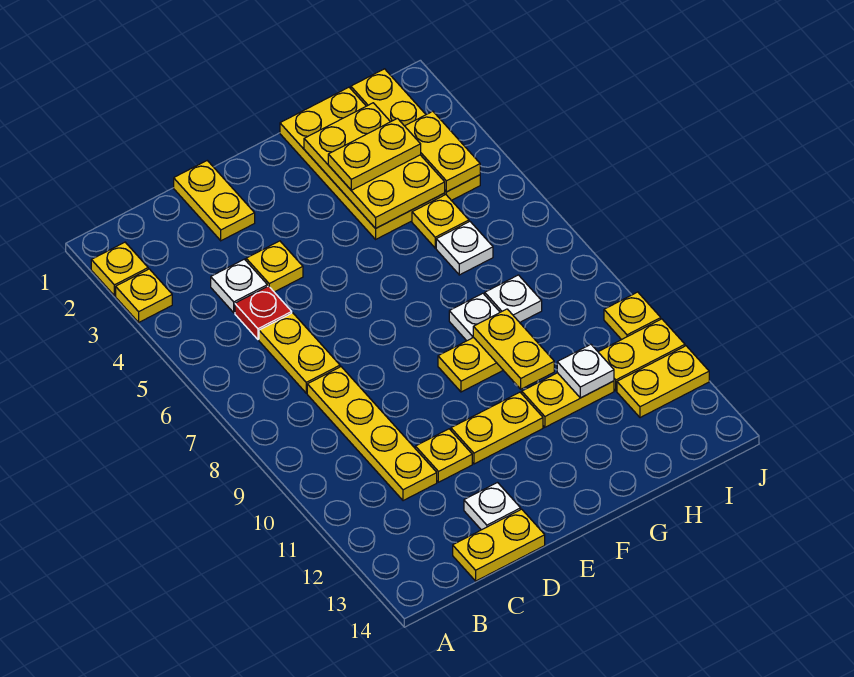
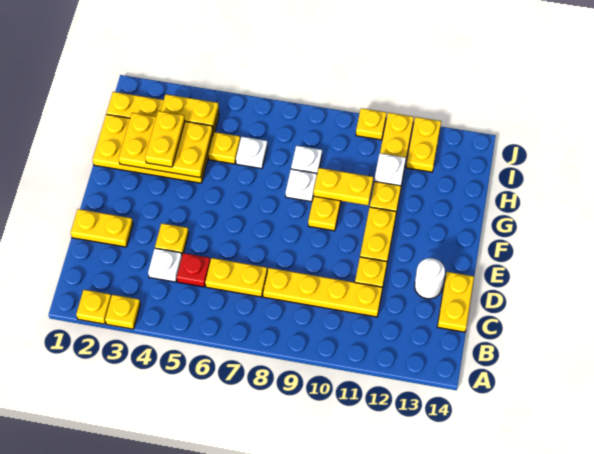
white plate D13 level 1 -> white round brick D13 level 1

